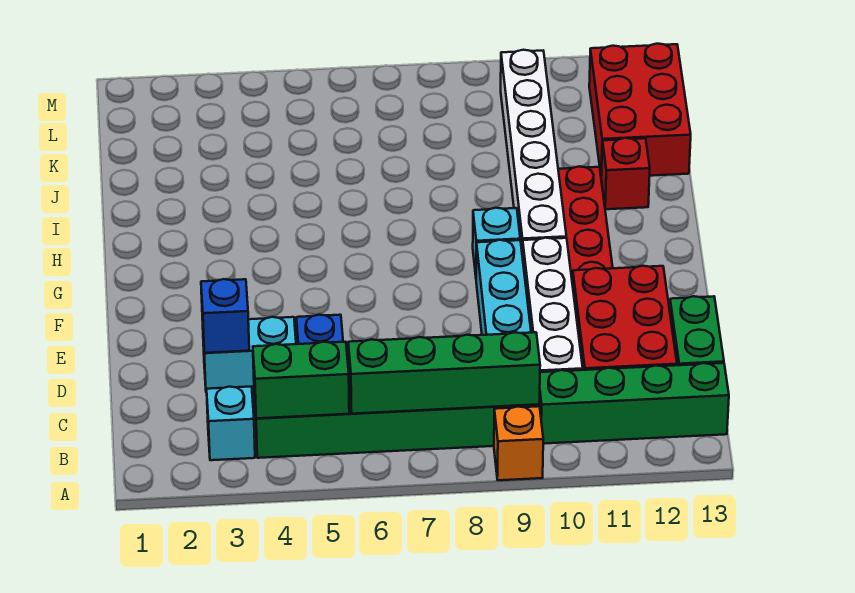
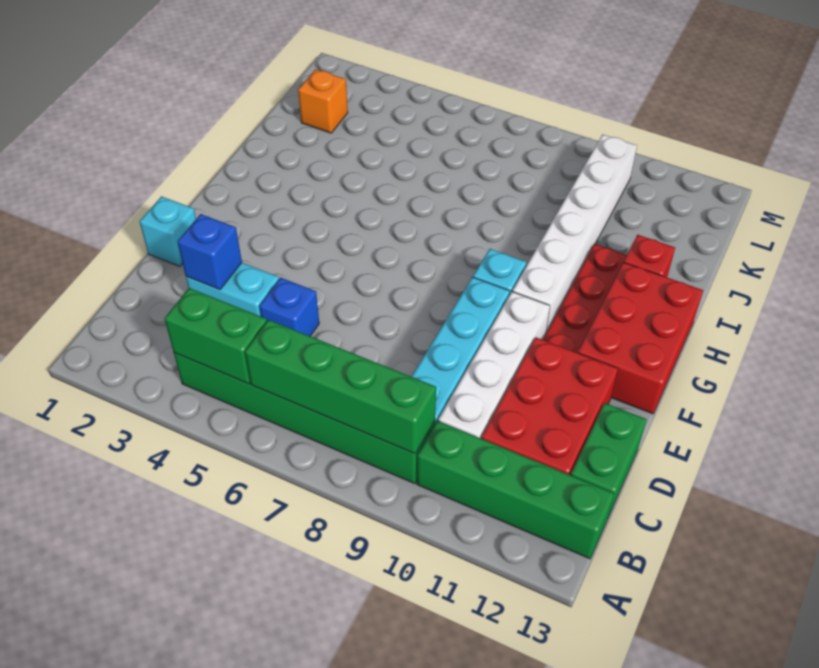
orange brick A9 level 1 -> orange brick K2 level 1
cyan brick B3 level 1 -> cyan brick E1 level 1
red brick J12:L13 level 1 -> red brick F12:H13 level 1

